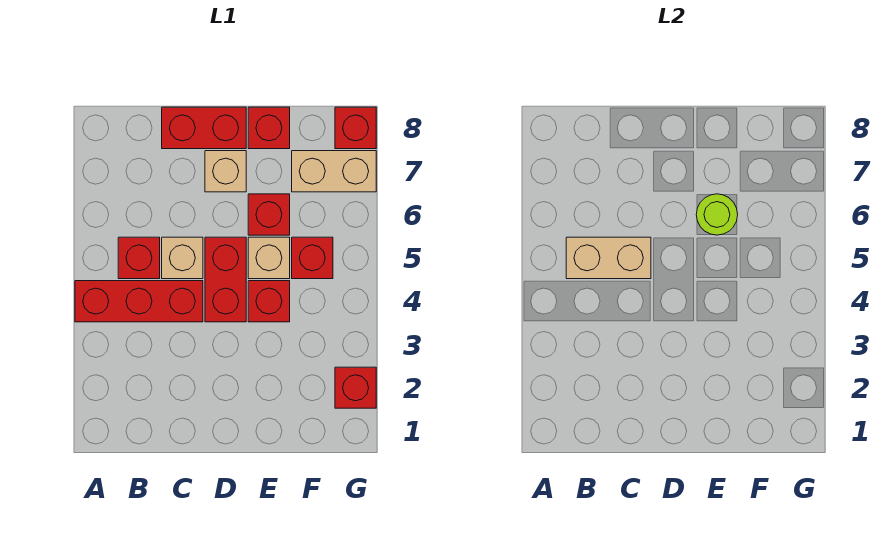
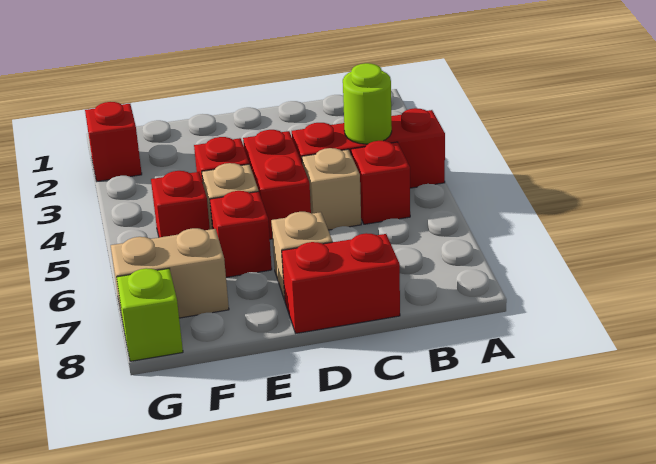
tan brick B5:C5 level 2 -> none
lime round brick E6 level 2 -> lime round brick B4 level 2
red brick E8 level 1 -> none
red brick G8 level 1 -> lime brick G8 level 1

